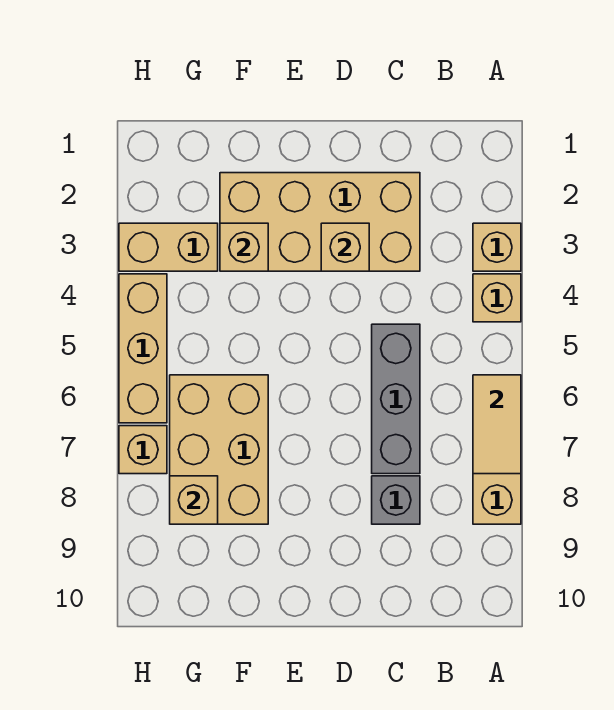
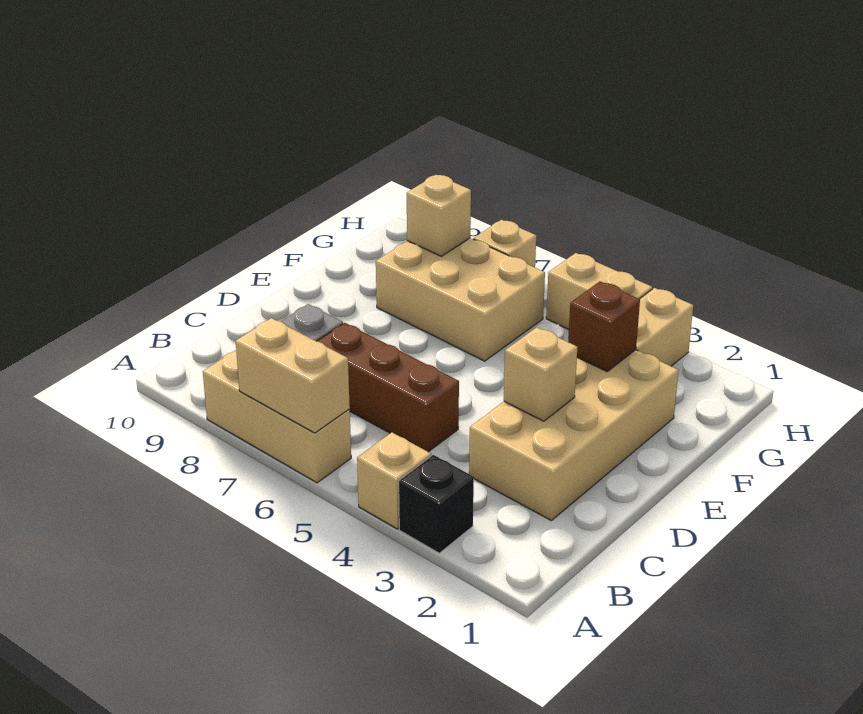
tan brick A3 level 1 -> black brick A3 level 1
tan tile A6:A7 level 2 -> tan brick A6:A7 level 2
grey brick C5:C7 level 1 -> brown brick C5:C7 level 1
tan brick F3 level 2 -> brown brick F3 level 2
tan brick H4:H6 level 1 -> tan brick H4:H5 level 1

